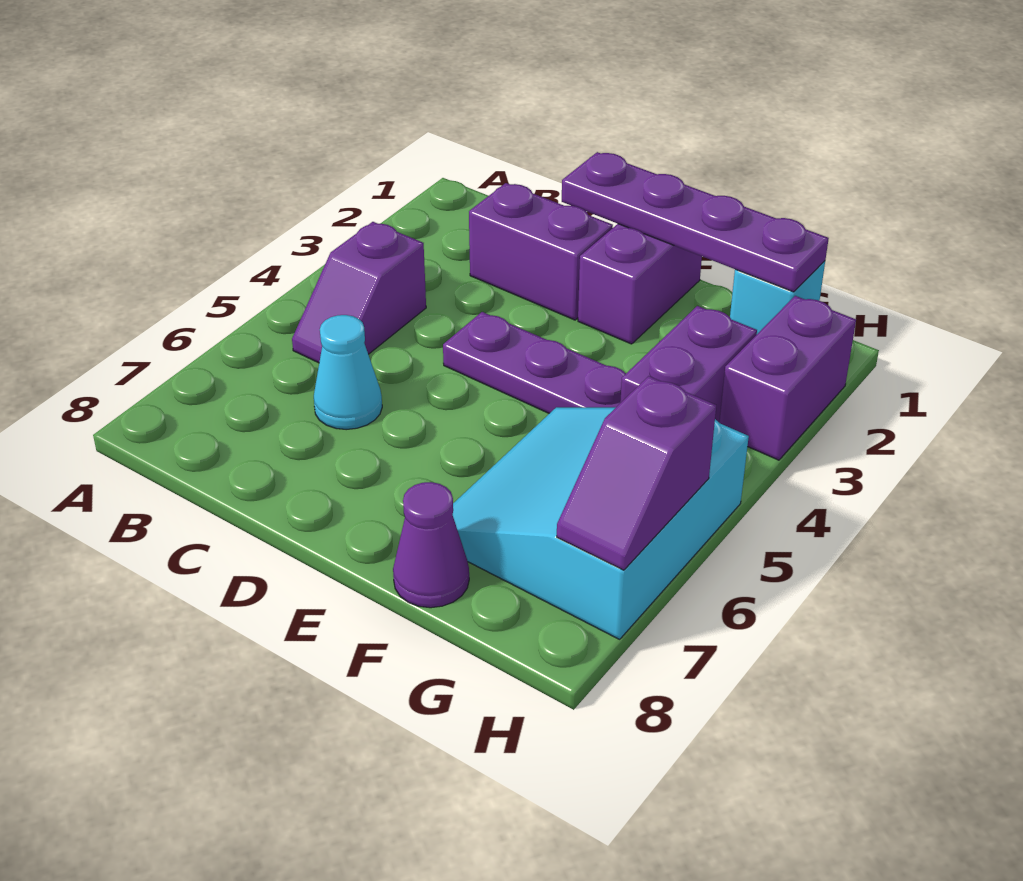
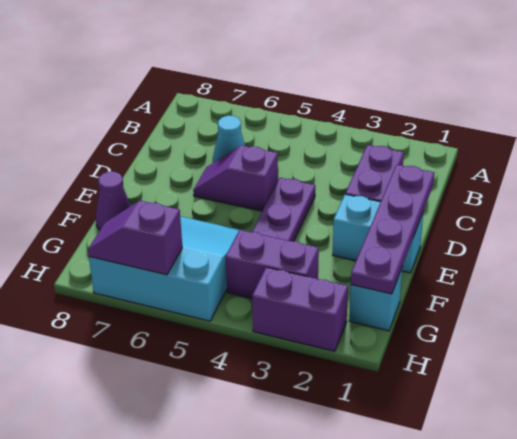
purple slope B4:B5 level 1 top 4 -> purple slope D5:D6 level 1 top 5
purple brick E1:E2 level 1 -> cyan brick E1:E2 level 1

